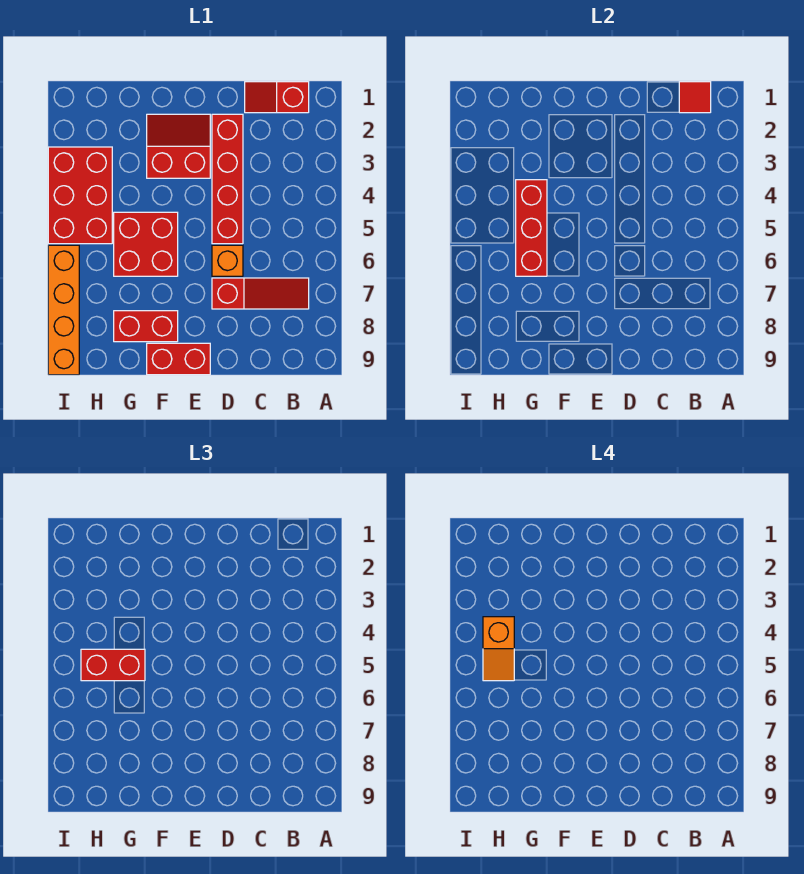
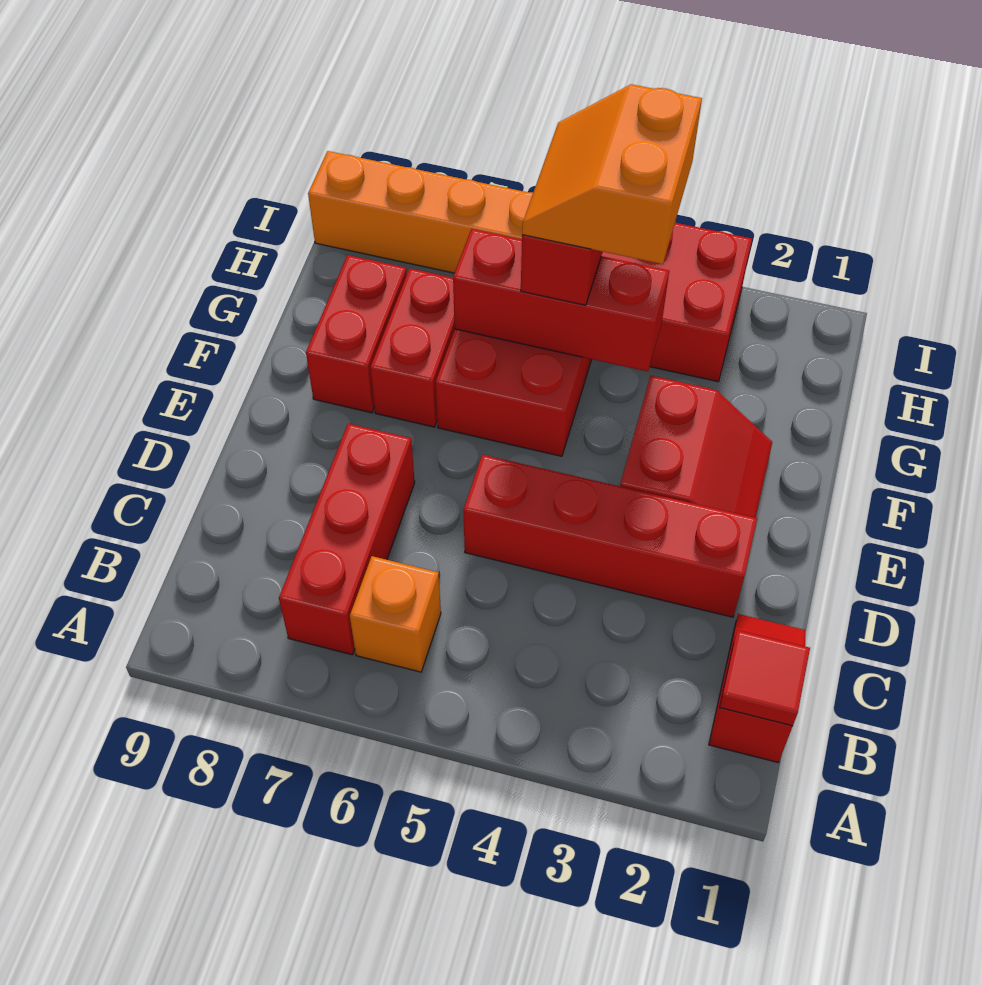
red slope B7:D7 level 1 top D -> red brick B7:D7 level 1
orange brick D6 level 1 -> orange brick B6 level 1
red brick E9:F9 level 1 -> red brick F7:G7 level 1
orange slope H4:H5 level 4 top 4 -> orange slope G4:H5 level 4 top 4

